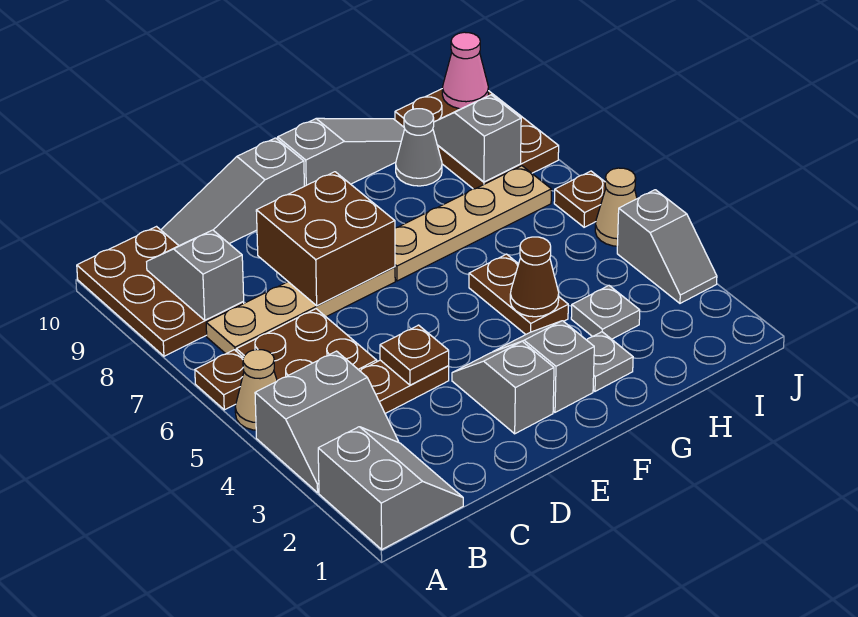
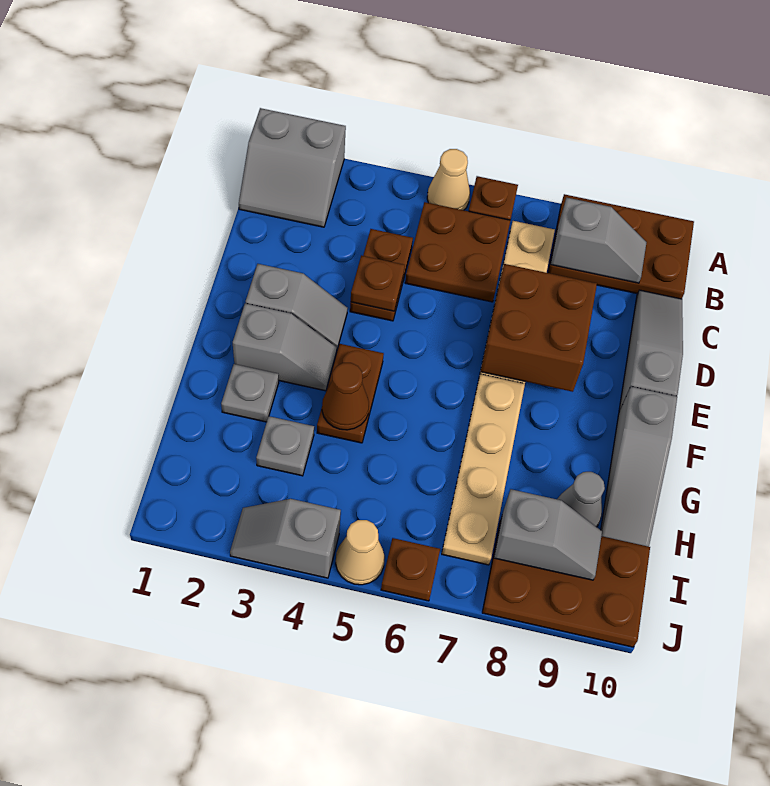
grey slope A3:B4 level 1 top 4 -> none
brown plate G4:G5 level 1 -> brown plate F4:G4 level 1
pink cone J10 level 2 -> none

